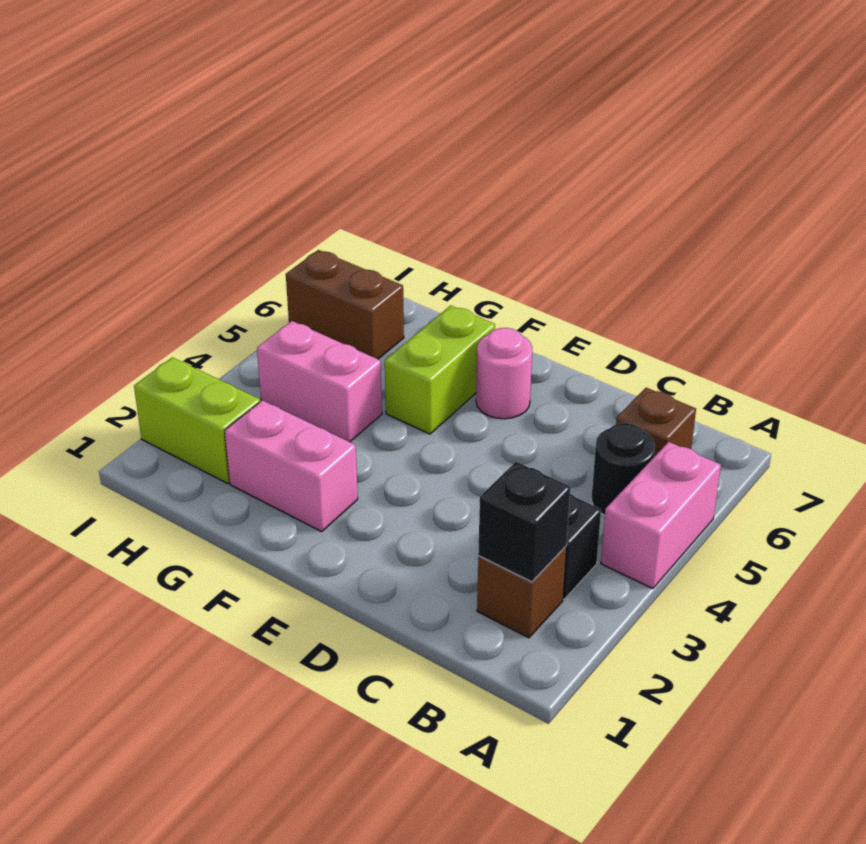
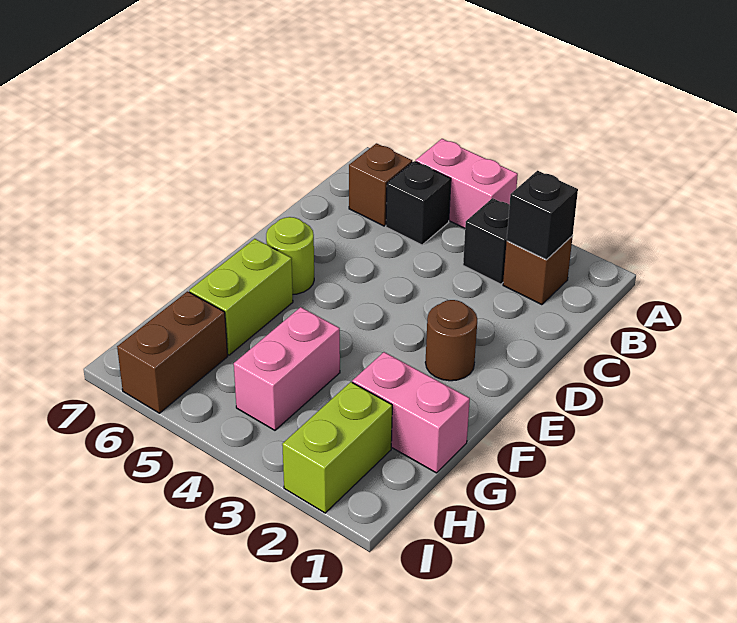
black round brick B5 level 1 -> black brick B5 level 1
none -> brown round brick E2 level 1
pink round brick E6 level 1 -> lime round brick E6 level 1
pink brick F2:G2 level 1 -> pink brick G1:G2 level 1
lime brick F5:F6 level 1 -> lime brick F6:G6 level 1

